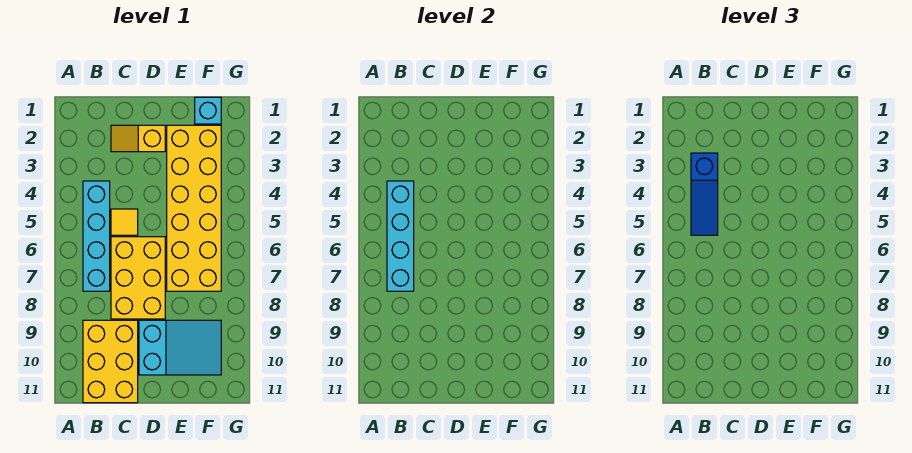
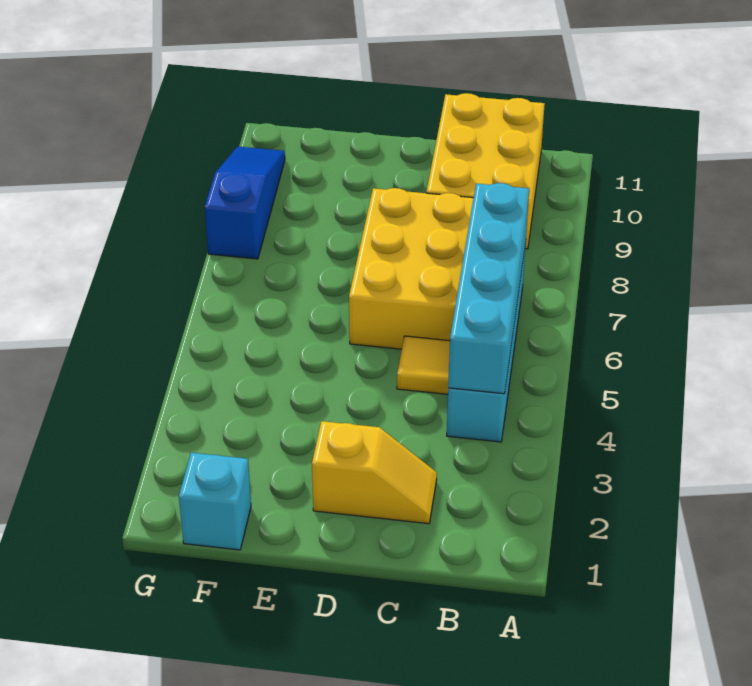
blue slope B3:B5 level 3 top 3 -> blue slope G8:G10 level 1 top 8
cyan slope D9:F10 level 1 top D -> none
yellow brick E2:F7 level 1 -> none

